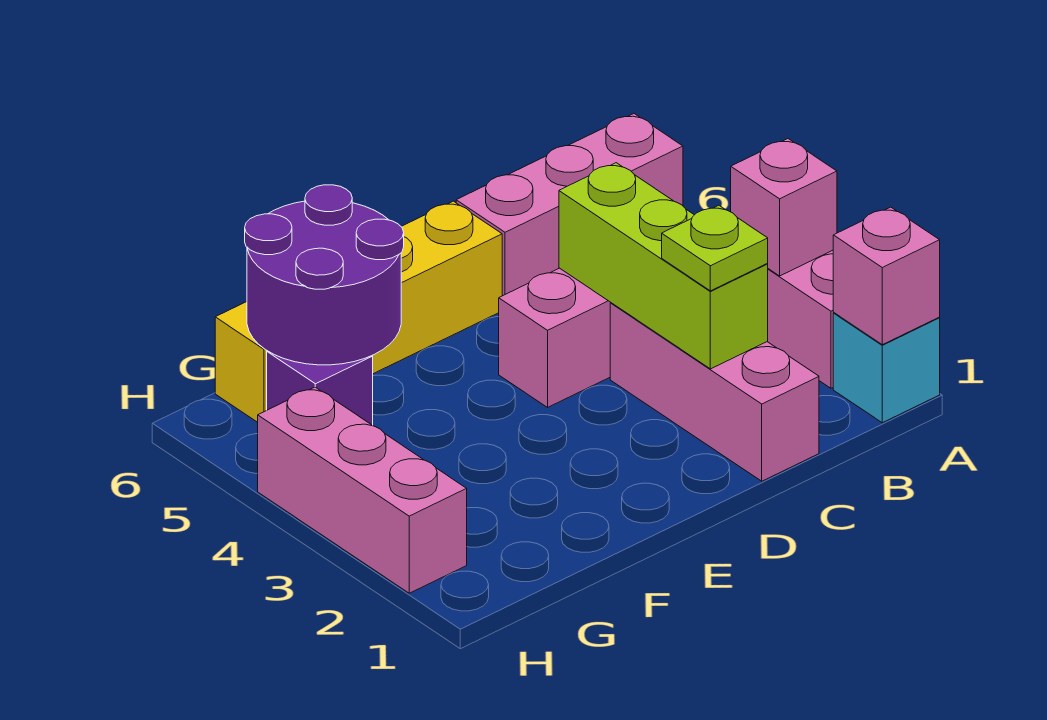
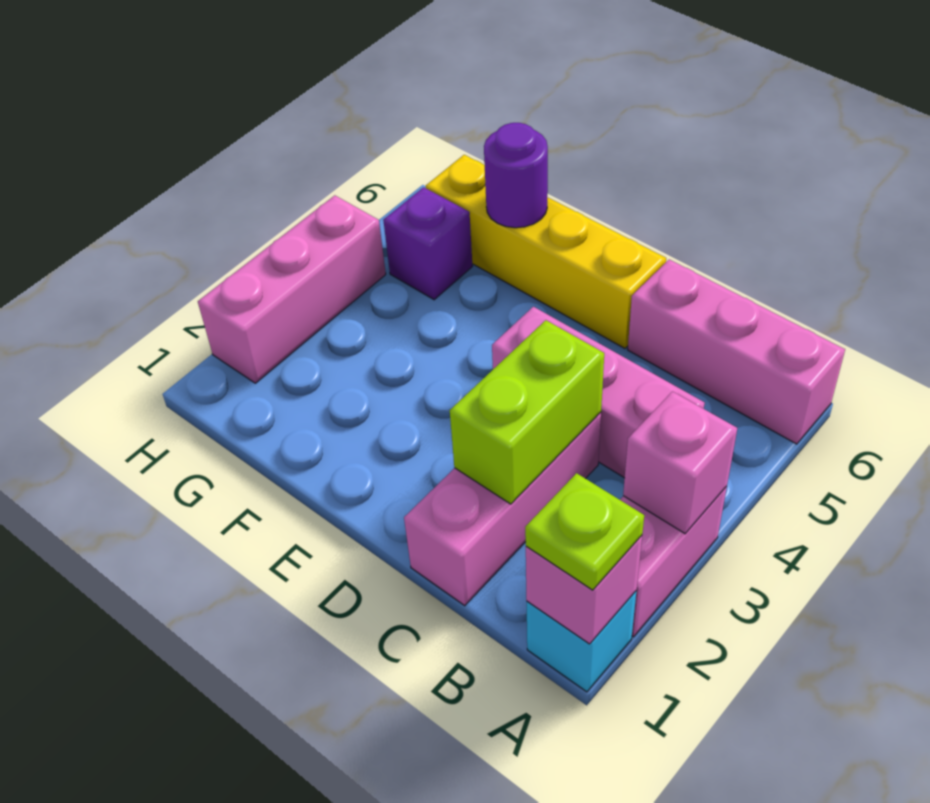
lime brick C2:C4 level 2 -> lime brick C2:C3 level 2
lime plate C2 level 3 -> lime plate A1 level 3
purple round brick F5:G6 level 2 -> purple round brick F6 level 2

